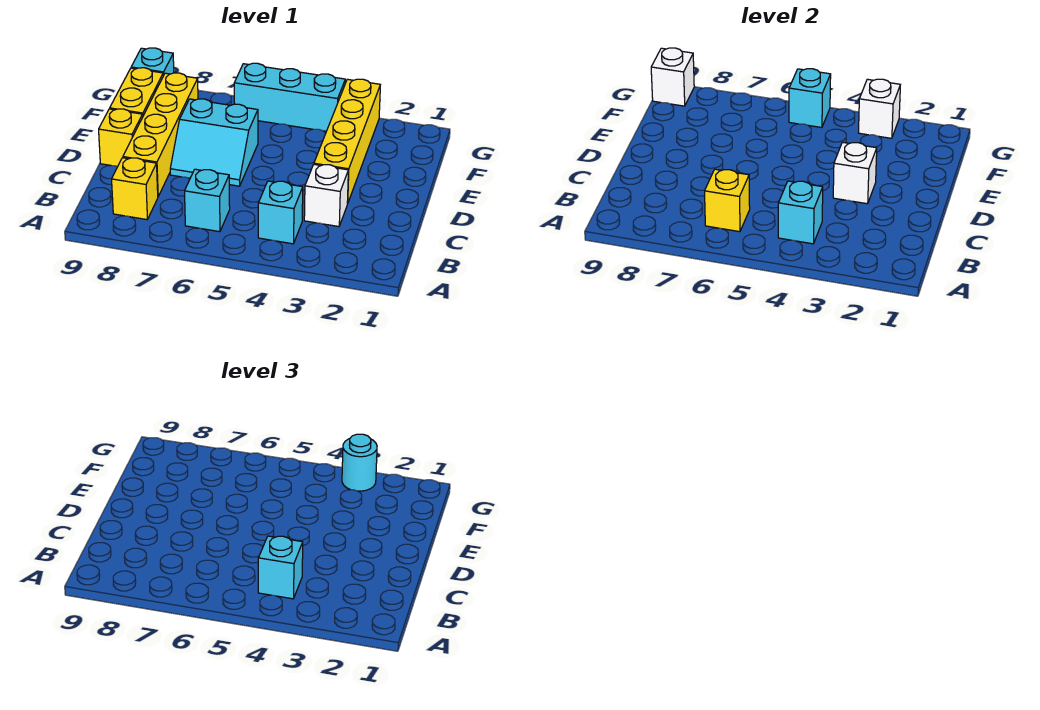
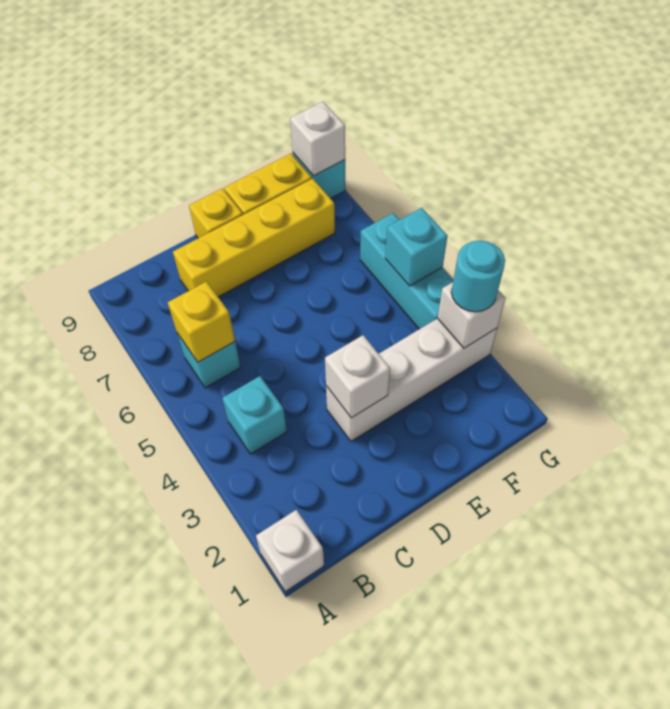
cyan brick B4 level 2 -> none
cyan brick B4 level 3 -> none
yellow brick B8 level 1 -> none
white brick C3 level 1 -> white brick A1 level 1
yellow brick D3:G3 level 1 -> white brick D3:G3 level 1
cyan slope D6:E7 level 1 top E -> none

